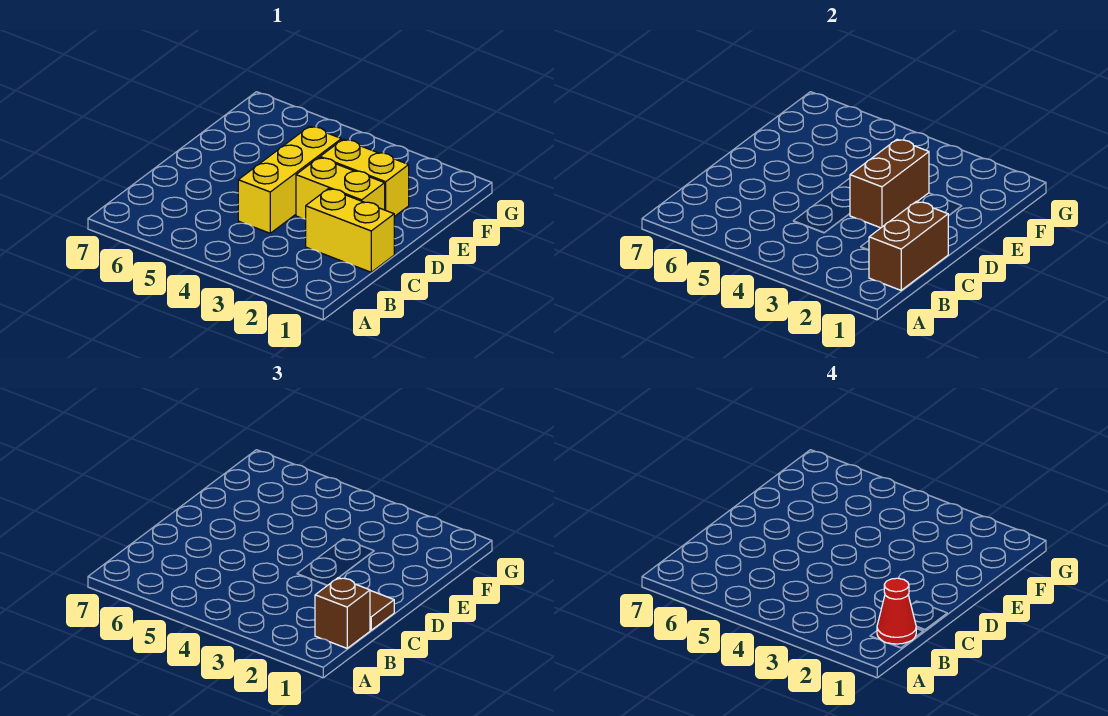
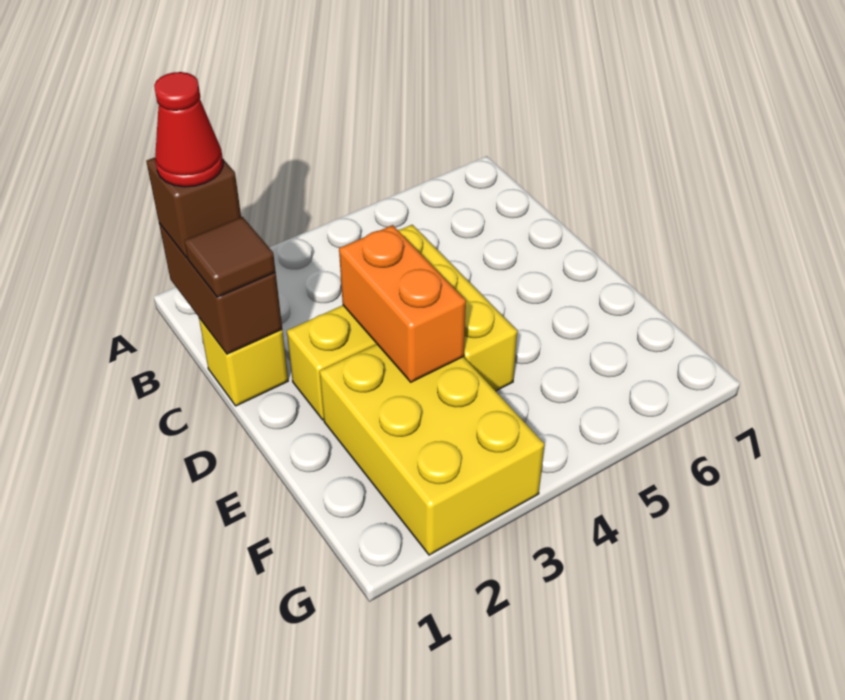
yellow brick C1:C2 level 1 -> yellow brick C1 level 1
brown brick D3:E3 level 2 -> orange brick D3:E3 level 2
yellow brick E2:E3 level 1 -> yellow brick E2:G3 level 1

